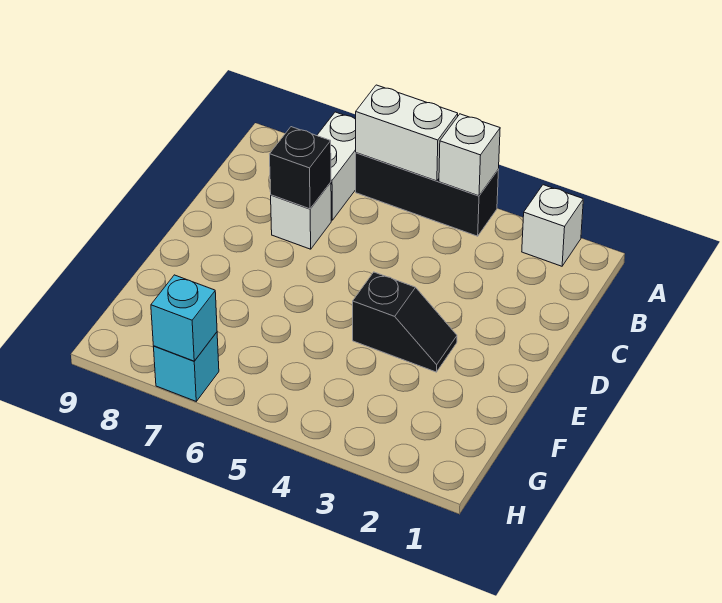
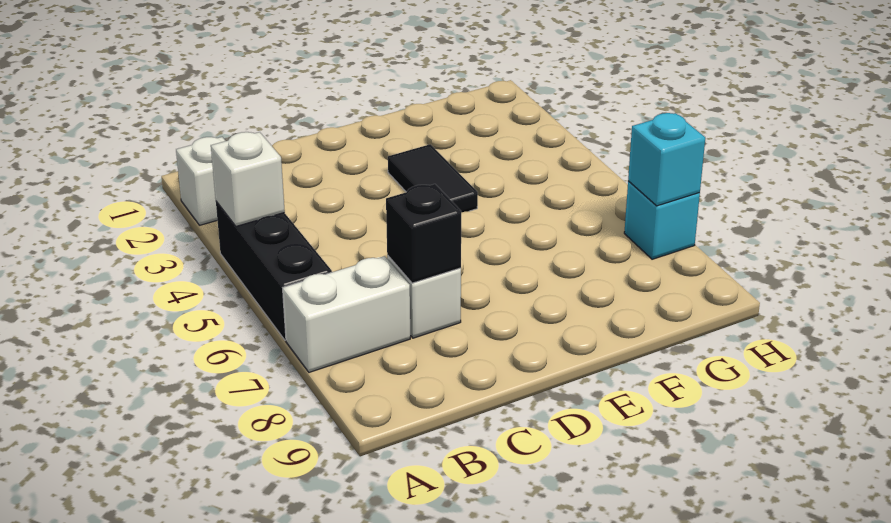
white brick A5:A6 level 2 -> none
black slope E3:E4 level 1 top 4 -> black tile E3:E4 level 1

